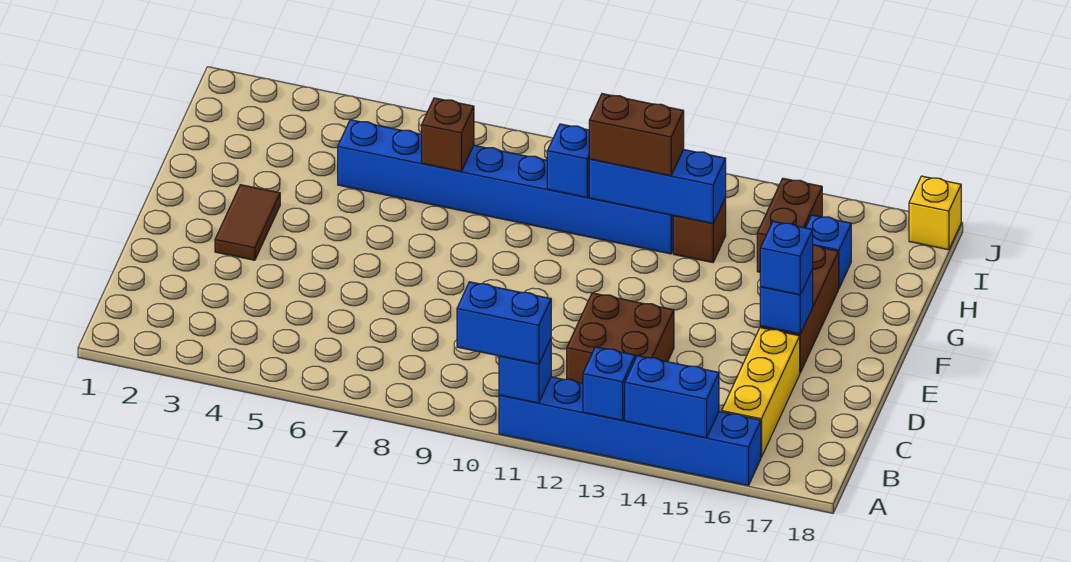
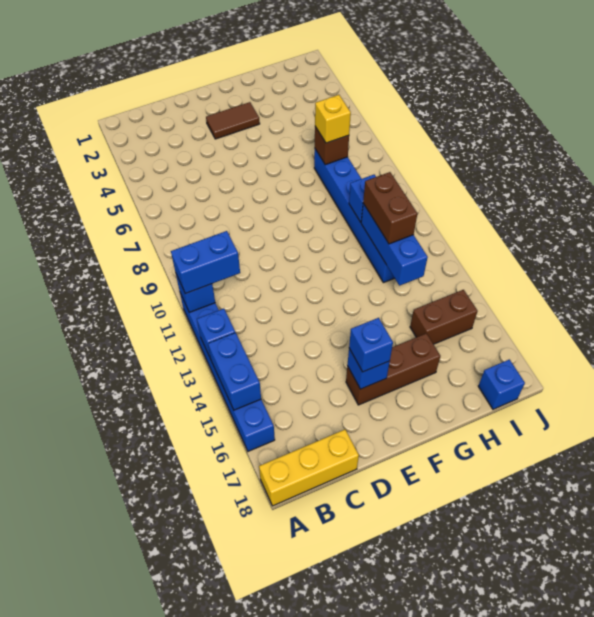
blue brick A10:A11 level 3 -> blue brick A11:B11 level 3
yellow brick B16:D16 level 1 -> yellow brick A18:C18 level 1
brown brick C12:D13 level 1 -> none
blue brick H5:H12 level 1 -> blue brick H7:H12 level 1
brown brick H13 level 1 -> none
blue brick H16 level 1 -> blue brick I18 level 1
yellow brick J18 level 1 -> yellow brick H7 level 3

